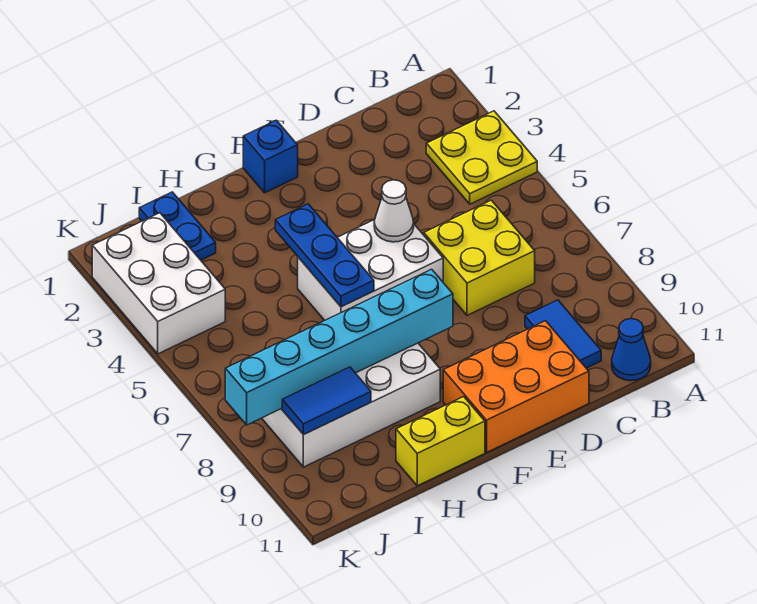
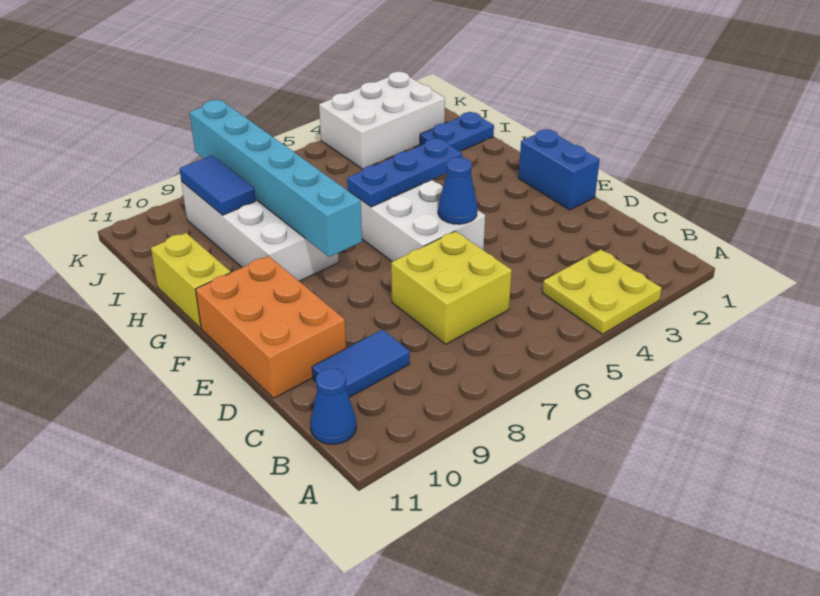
white cone E5 level 2 -> blue cone E5 level 2
blue brick F1 level 1 -> blue brick E1:F1 level 1

